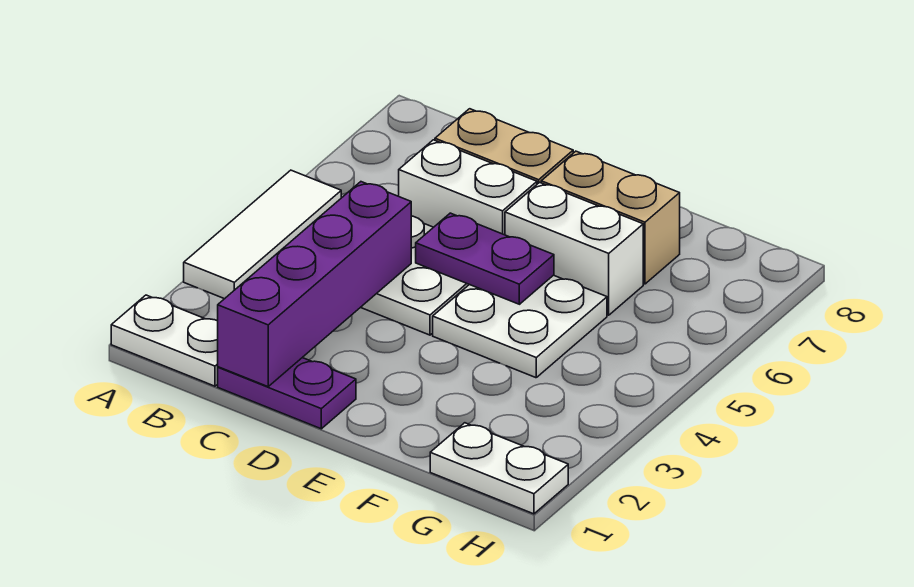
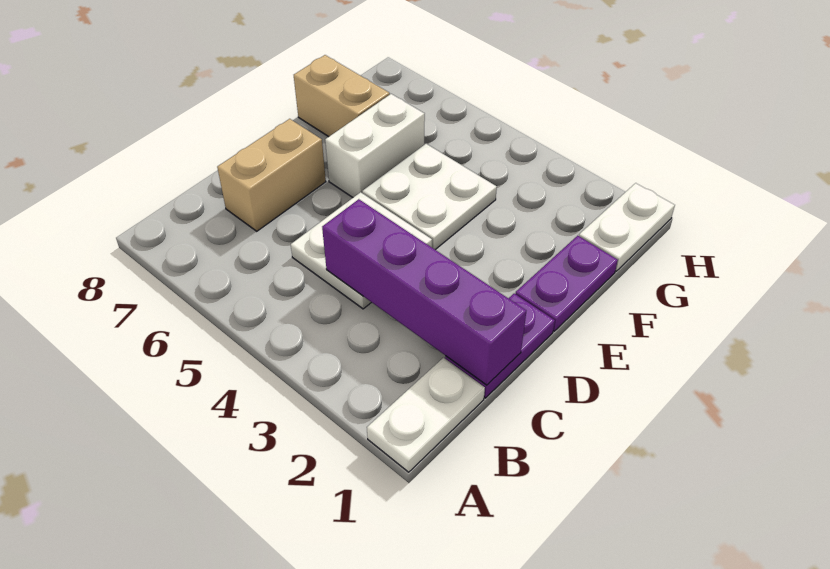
white tile A3:A5 level 1 -> none
white brick C6:D6 level 1 -> none
purple plate D5:E5 level 2 -> purple plate E1:F1 level 1
tan brick E7:F7 level 1 -> tan brick F7:F8 level 1

